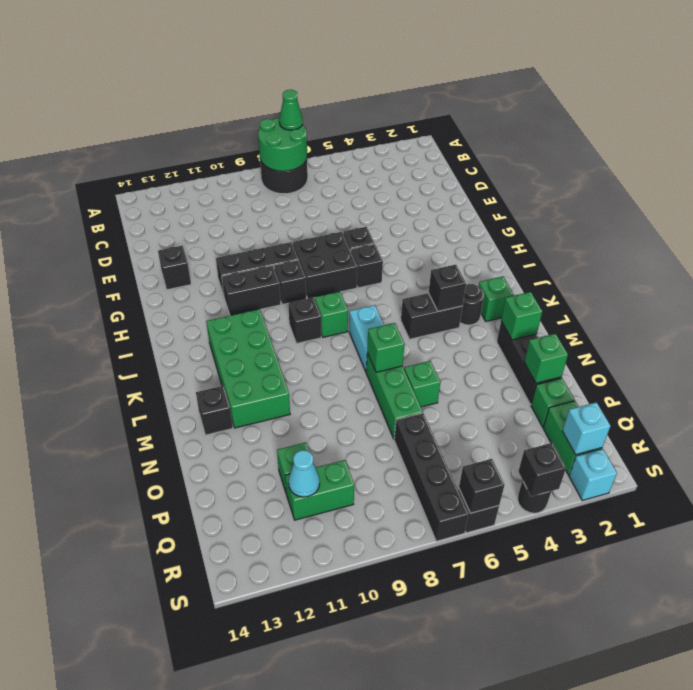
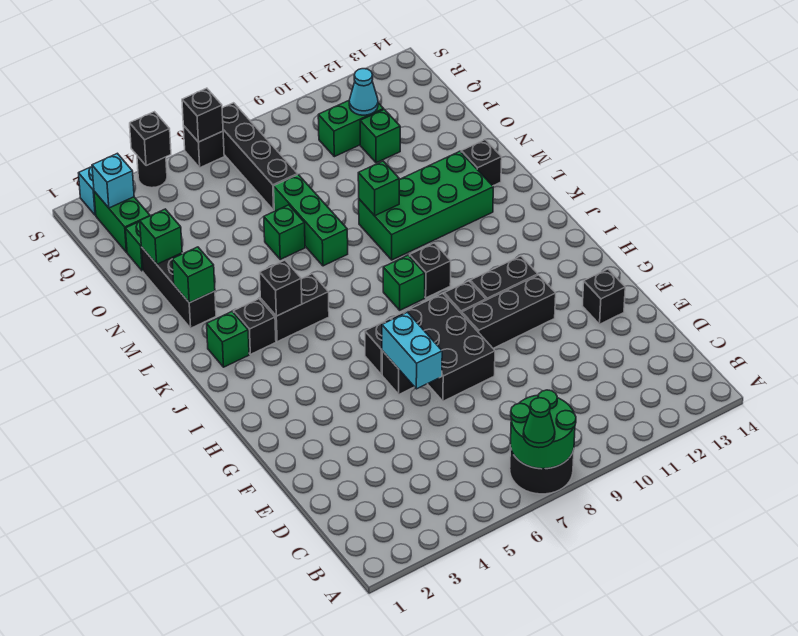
black brick G7:H8 level 1 -> black brick F7:H8 level 1
green brick J11:M12 level 1 -> green brick L9:M12 level 1
black round brick K3 level 1 -> black brick K3 level 1
cyan brick K7:L7 level 1 -> cyan brick F6:G6 level 2
green brick M7 level 2 -> green brick M9 level 2

